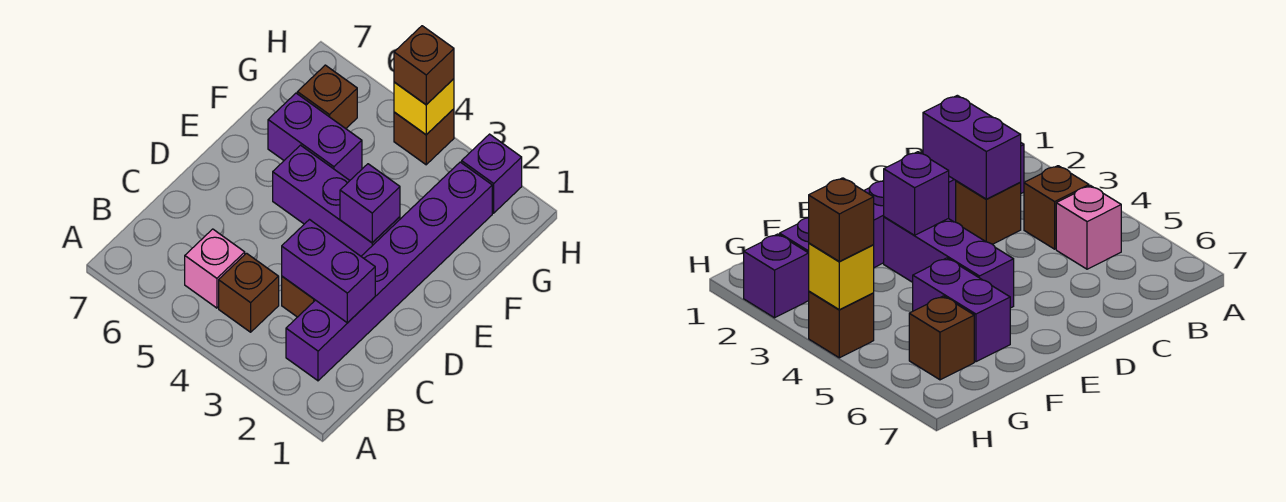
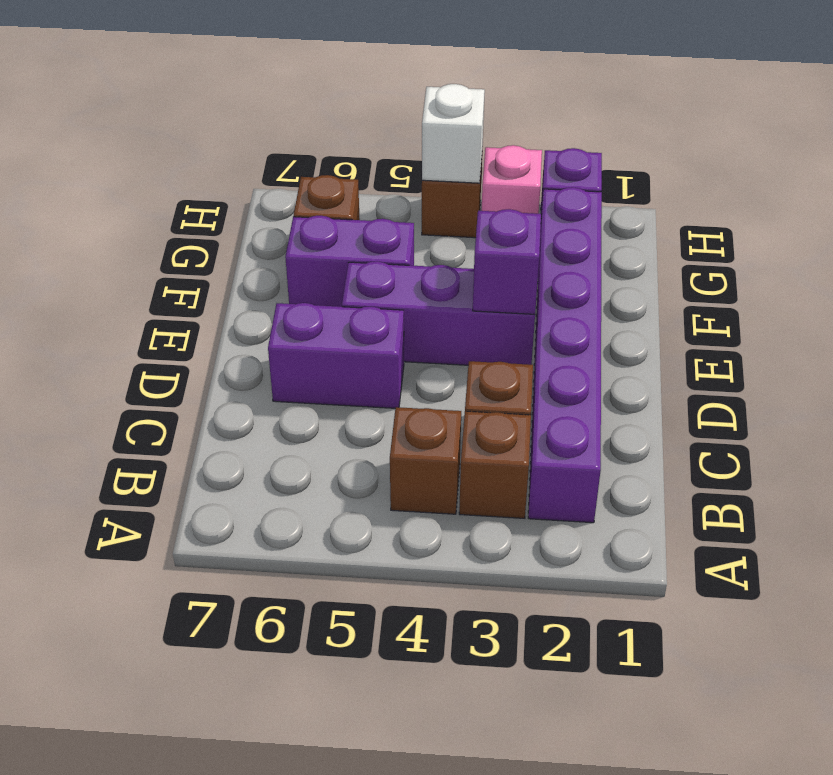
pink brick B5 level 1 -> pink brick H3 level 1
purple brick C2:C3 level 2 -> purple brick D5:D6 level 1
yellow brick H4 level 2 -> white brick H4 level 2
brown brick H4 level 3 -> brown brick B3 level 1

